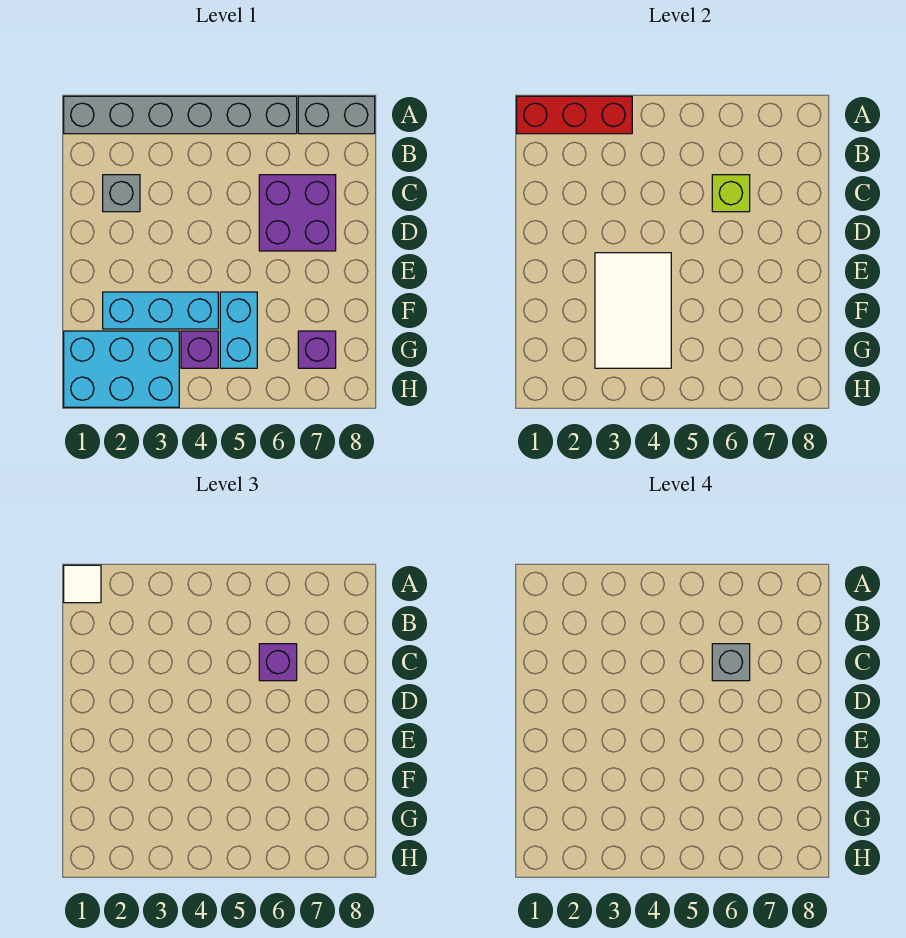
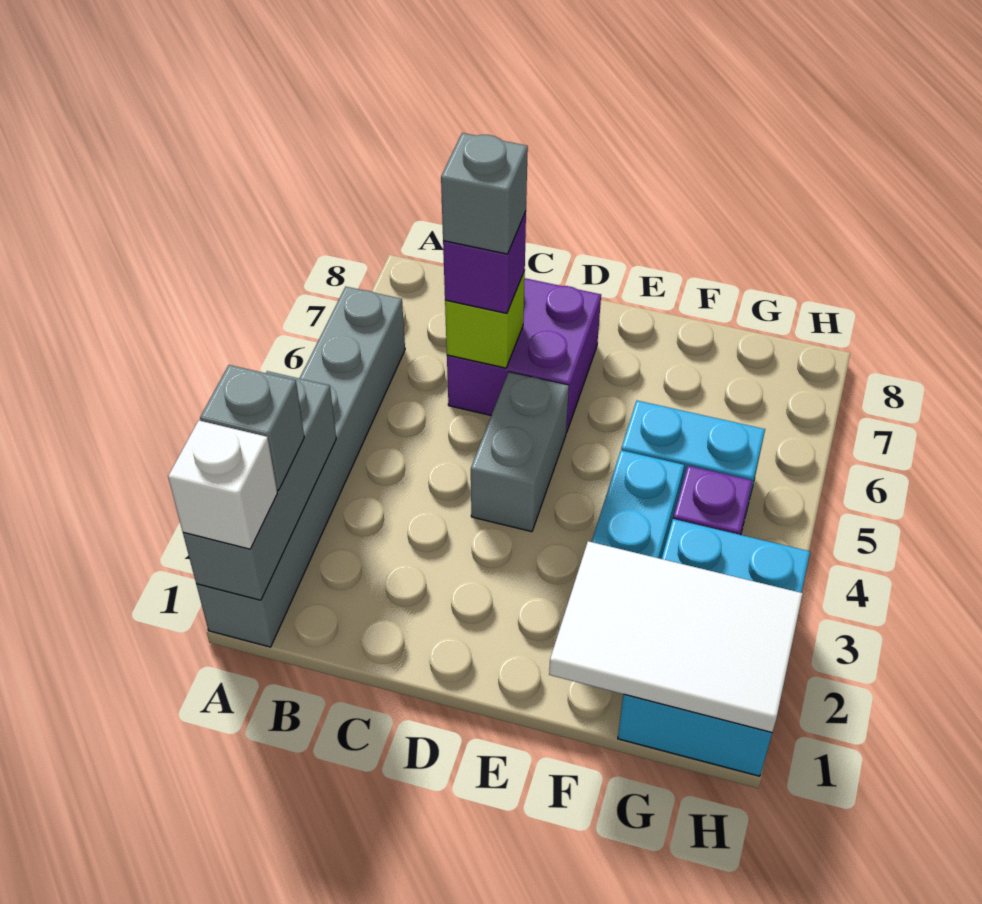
red brick A1:A3 level 2 -> grey brick A1:A3 level 2
white tile A1 level 3 -> white brick A1 level 3
grey brick A7:A8 level 1 -> grey brick D4:D5 level 1
grey brick C2 level 1 -> grey brick A2 level 3
white tile E3:G4 level 2 -> white tile F1:H2 level 2
purple brick G7 level 1 -> none

